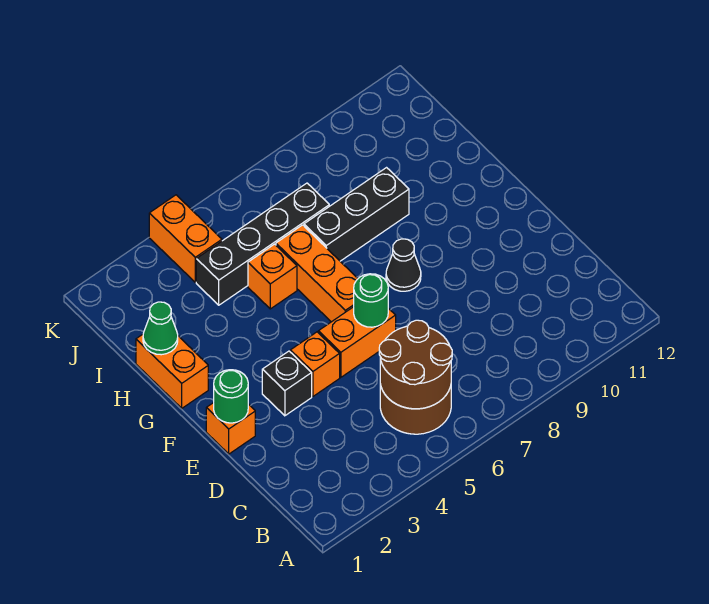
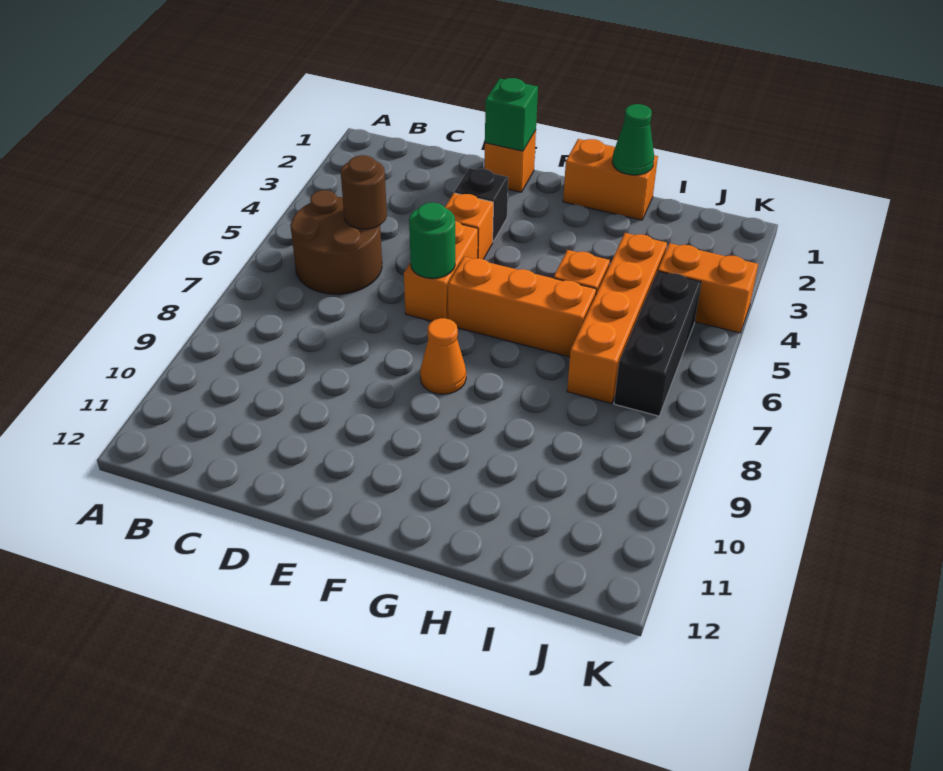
brown round brick B5:C6 level 2 -> brown round brick C5 level 2
green round brick E1 level 2 -> green brick E1 level 2
black cone F8 level 1 -> orange cone F8 level 1
black brick H7:H9 level 1 -> black brick J5:J7 level 1
black brick I4:I7 level 1 -> orange brick I4:I7 level 1

